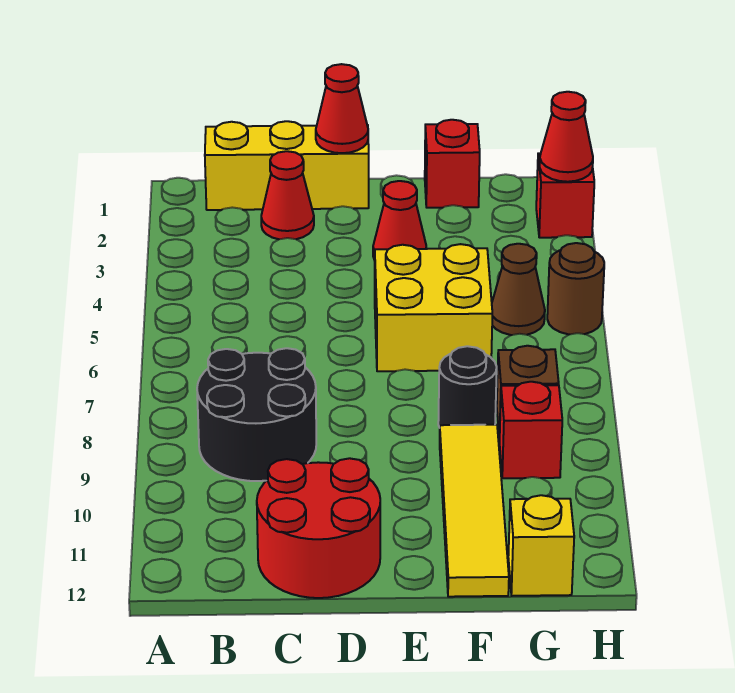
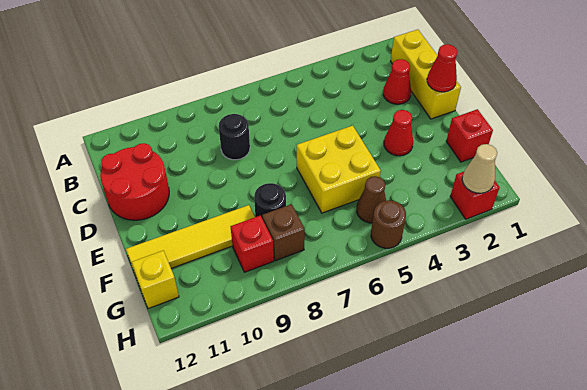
black round brick B8:C9 level 1 -> black round brick C8 level 1
red cone H2 level 2 -> tan cone H2 level 2

